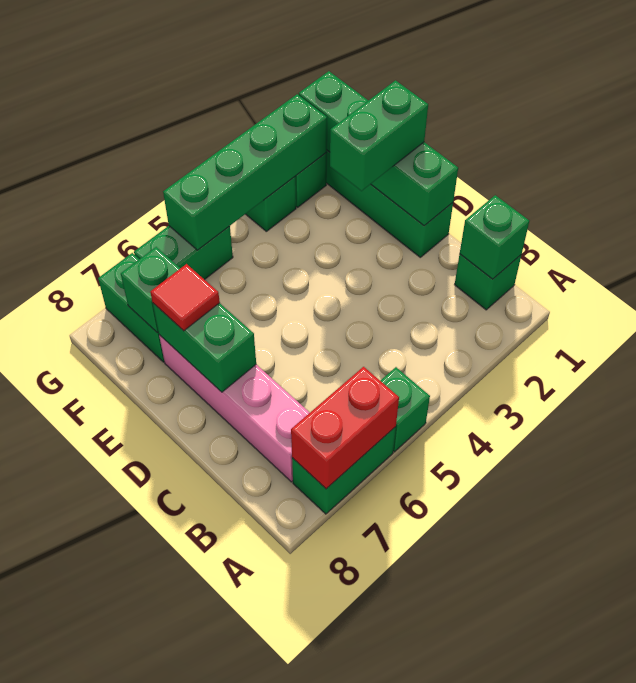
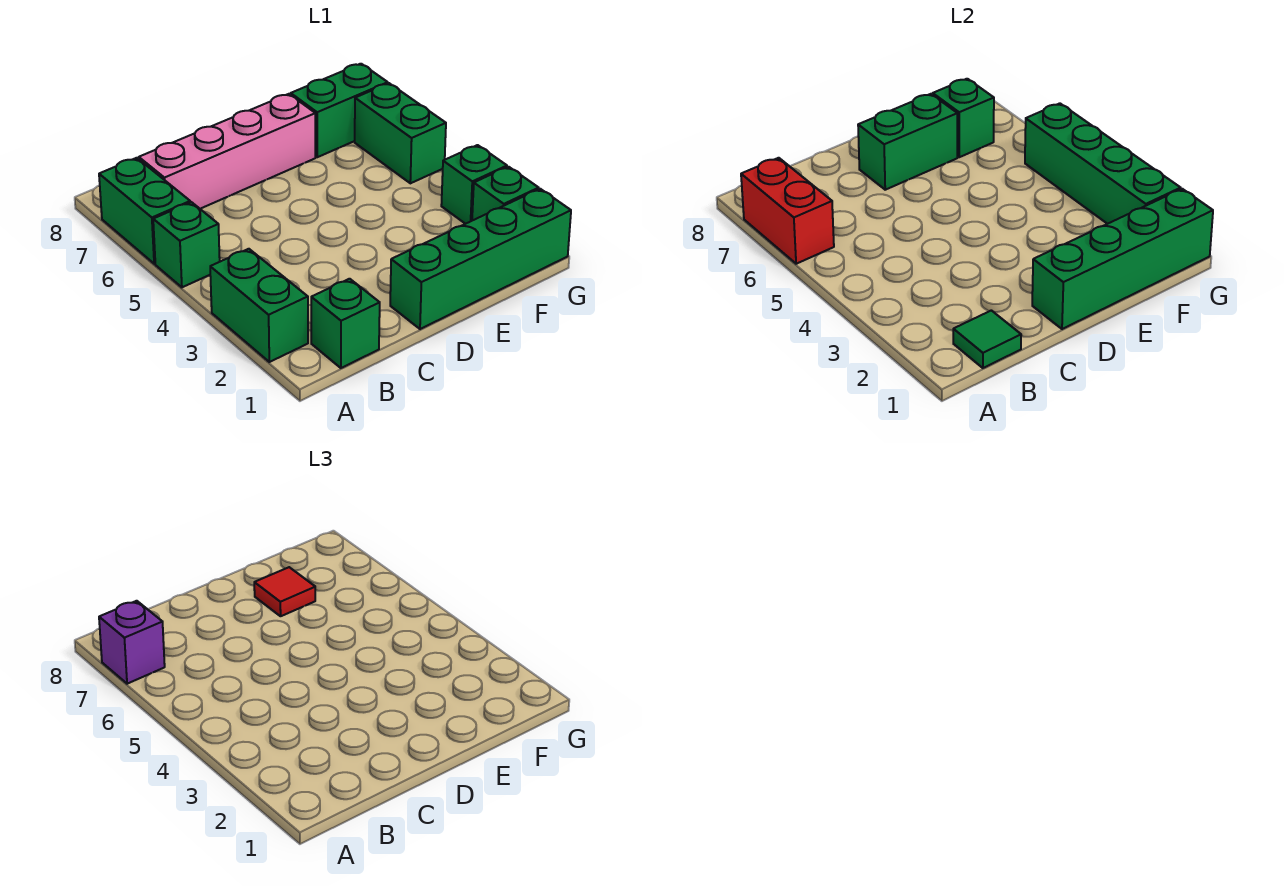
none -> purple brick A7 level 3
green brick B1 level 2 -> green tile B1 level 2
green brick E1:E2 level 3 -> green brick A2:A3 level 1

